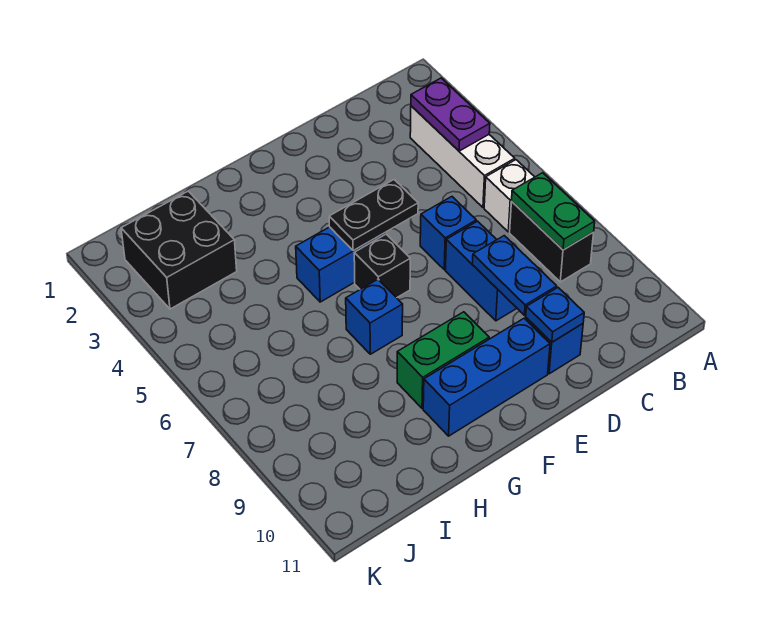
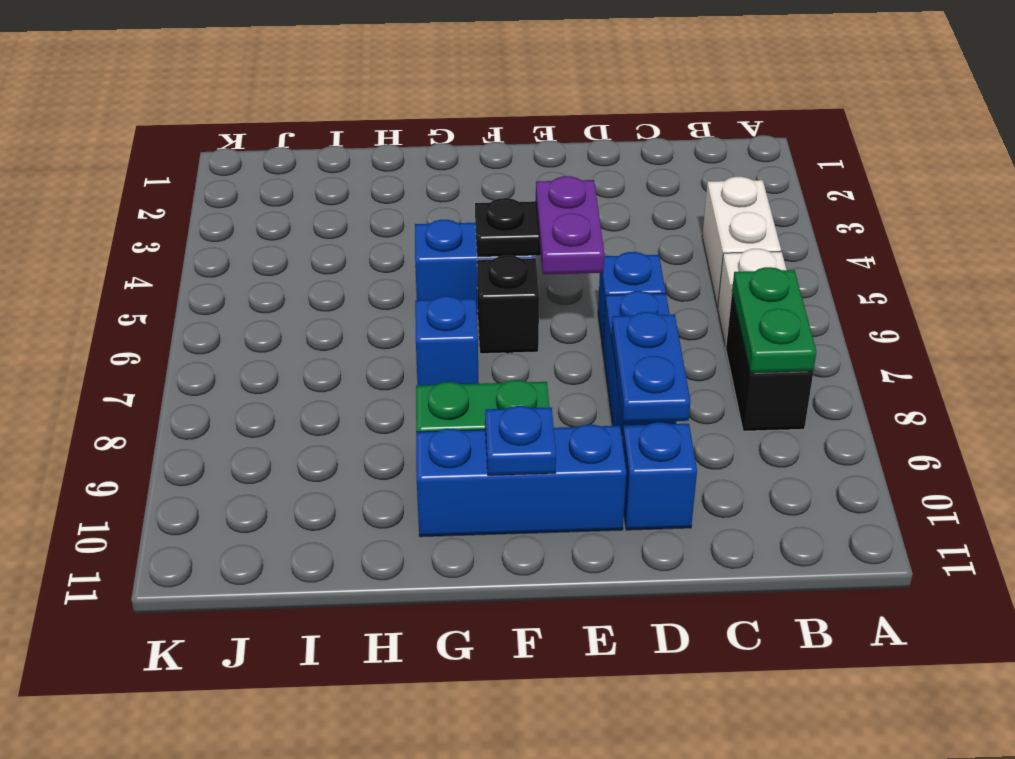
white brick B3:B5 level 1 -> white brick B4:B5 level 1
purple plate B3:B4 level 2 -> purple plate E5:E6 level 3
blue plate D10 level 2 -> blue plate F10 level 2
black brick I2:J3 level 1 -> none

